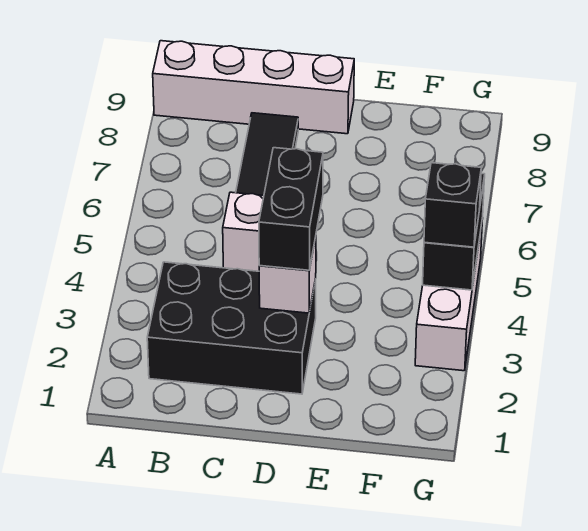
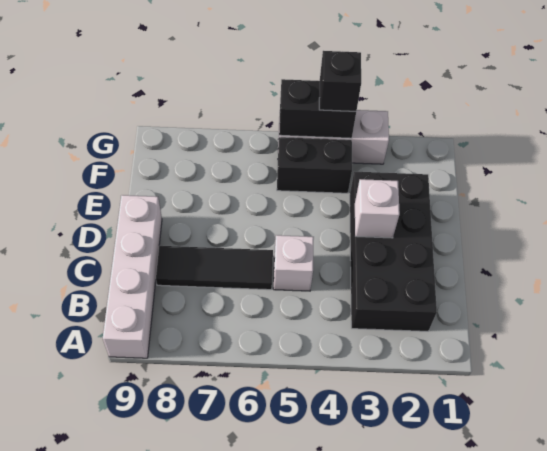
black brick B2:D3 level 1 -> black brick B2:E3 level 1
black brick D3:D4 level 3 -> black brick F4:F5 level 1

